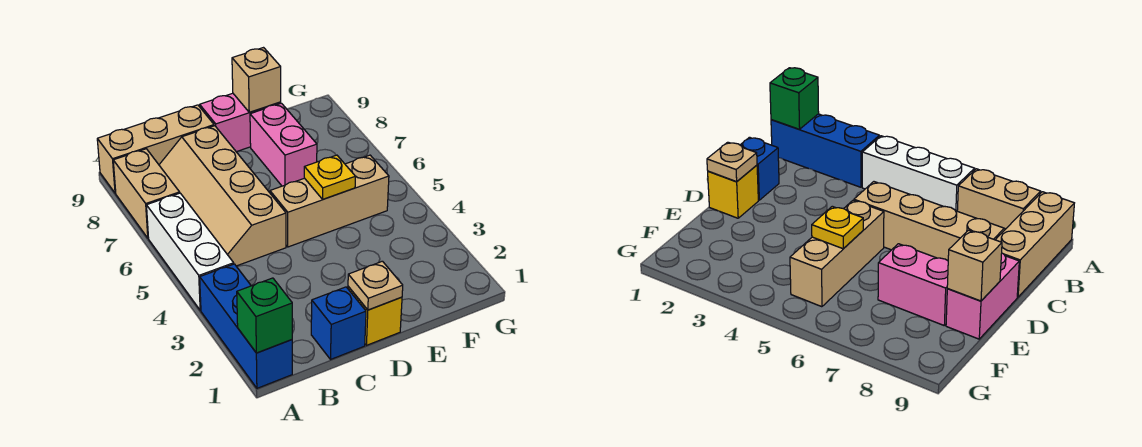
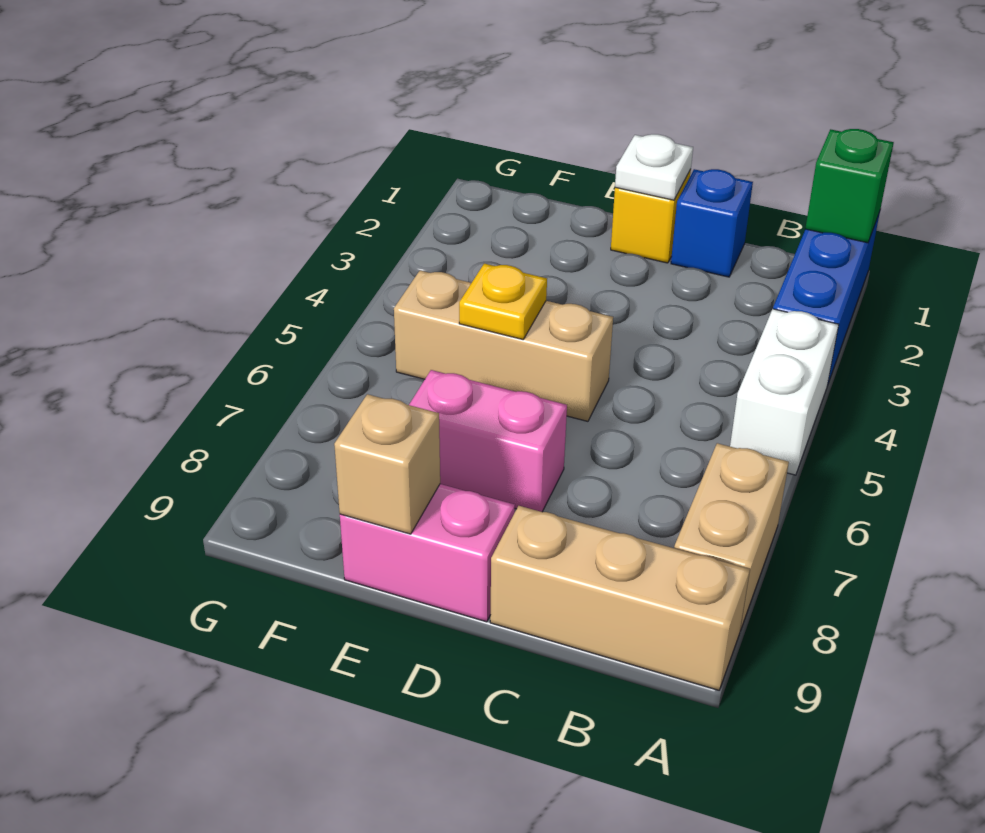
white brick A4:A6 level 1 -> white brick A4:A5 level 1
tan slope B5:C8 level 1 top C -> none
tan plate D1 level 2 -> white plate D1 level 2
pink brick E7:E8 level 1 -> pink brick D7:E7 level 1

